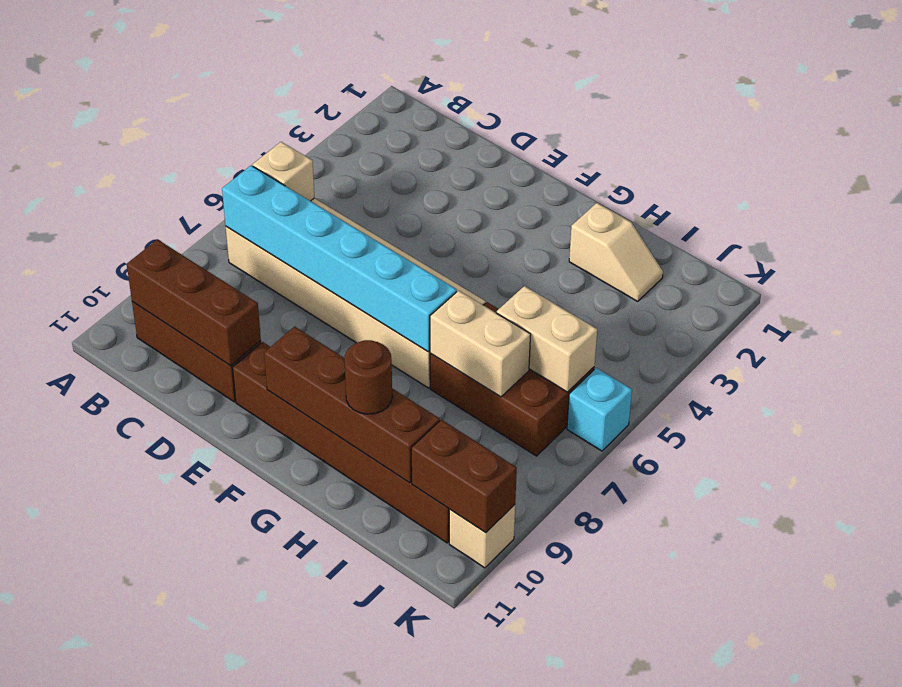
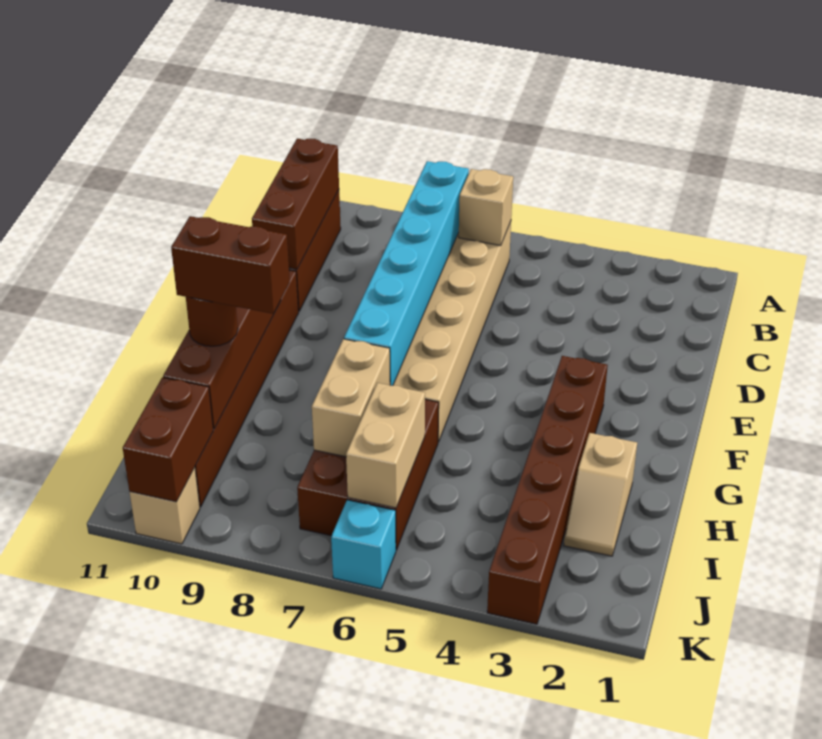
none -> brown brick F3:K3 level 1
none -> brown brick H9:H10 level 4

